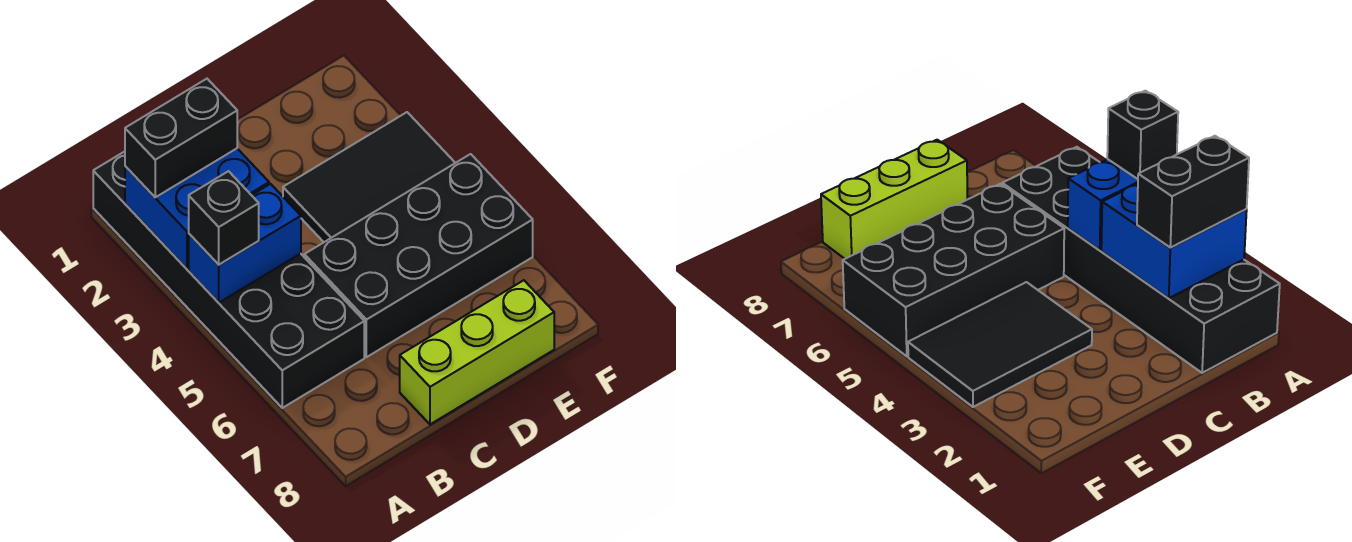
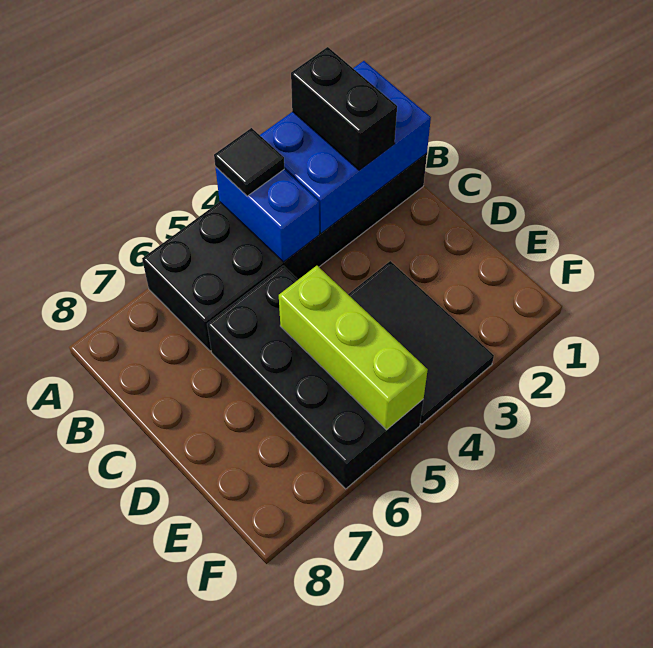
blue brick A2:B3 level 2 -> blue brick A1:B3 level 2
black brick A4 level 3 -> black tile A4 level 3
lime brick C8:E8 level 1 -> lime brick D5:F5 level 2

